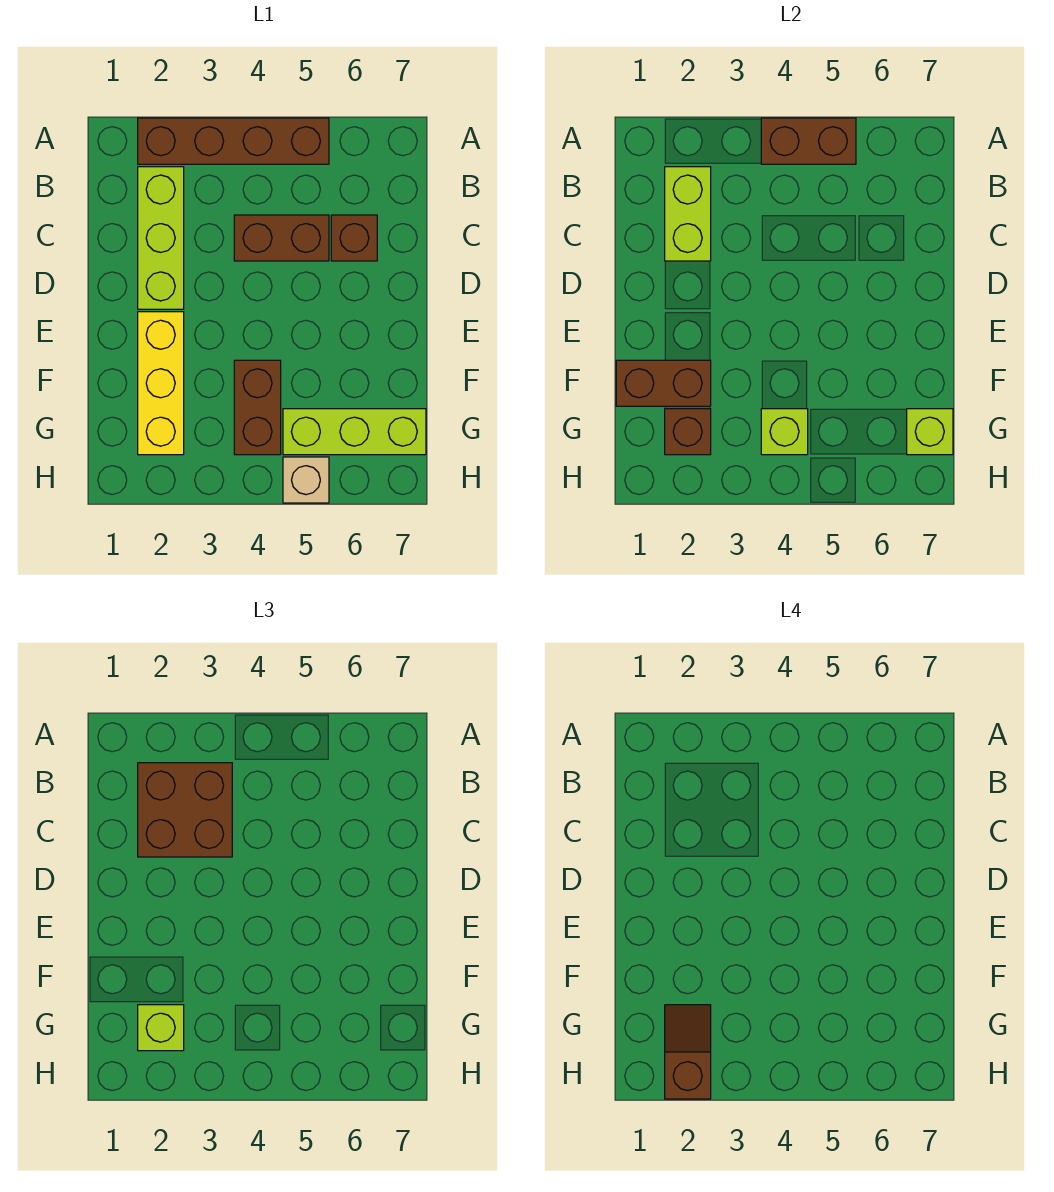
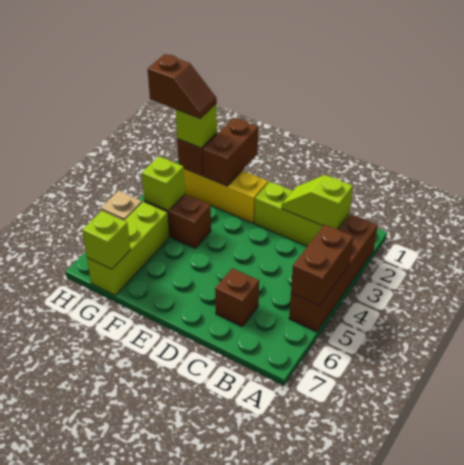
lime brick B2:C2 level 2 -> lime slope B2:C2 level 2 top B
brown brick B2:C3 level 3 -> none
brown brick C4:C5 level 1 -> none

